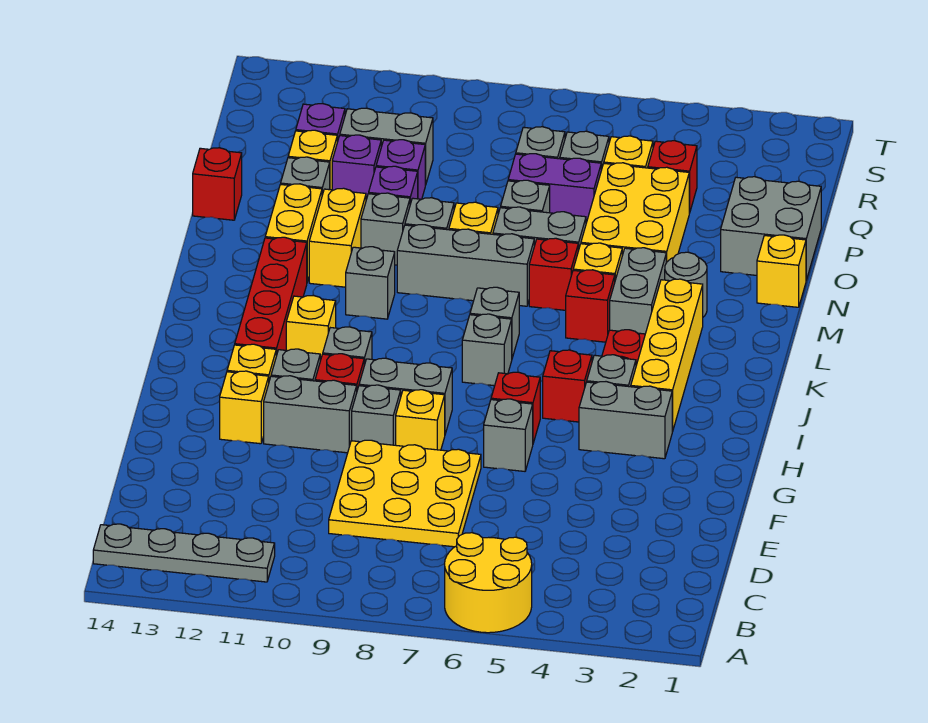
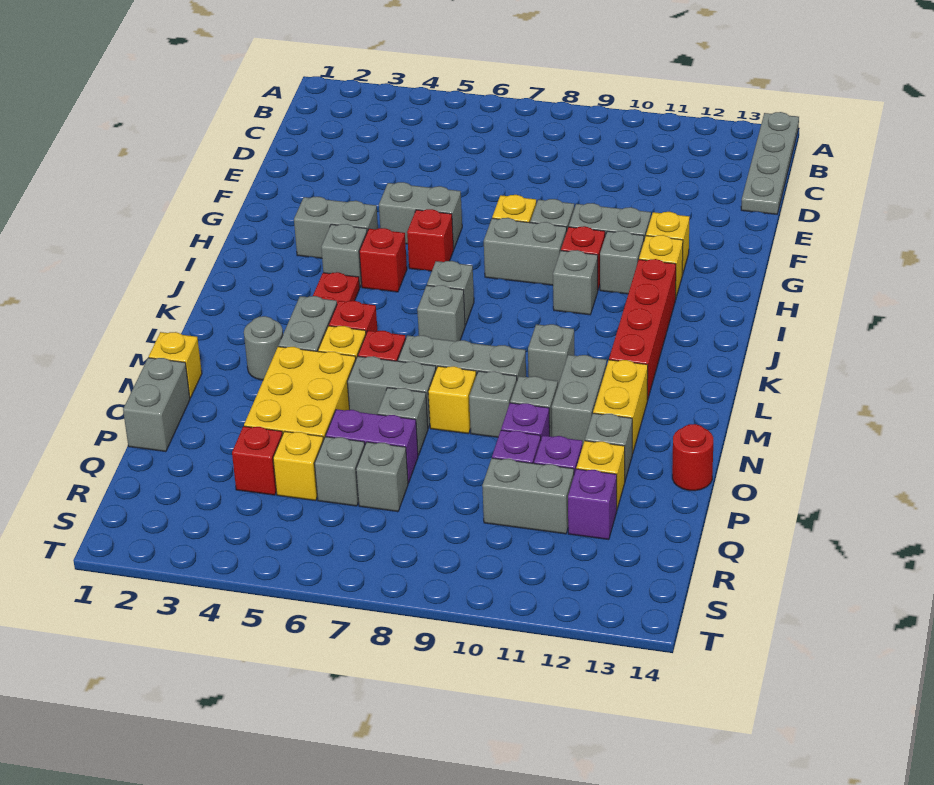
yellow round brick A5:B6 level 1 -> none
grey plate B11:B14 level 1 -> grey plate A14:D14 level 1
yellow plate D7:F9 level 1 -> none
grey brick G6 level 1 -> grey brick G5:G6 level 1
yellow brick I3:L3 level 1 -> none
yellow brick J11 level 1 -> none
yellow brick M11:N11 level 1 -> grey brick M11:N11 level 1
grey brick O1:P2 level 1 -> grey brick O1:P1 level 1
red brick O14 level 1 -> red round brick O14 level 1

